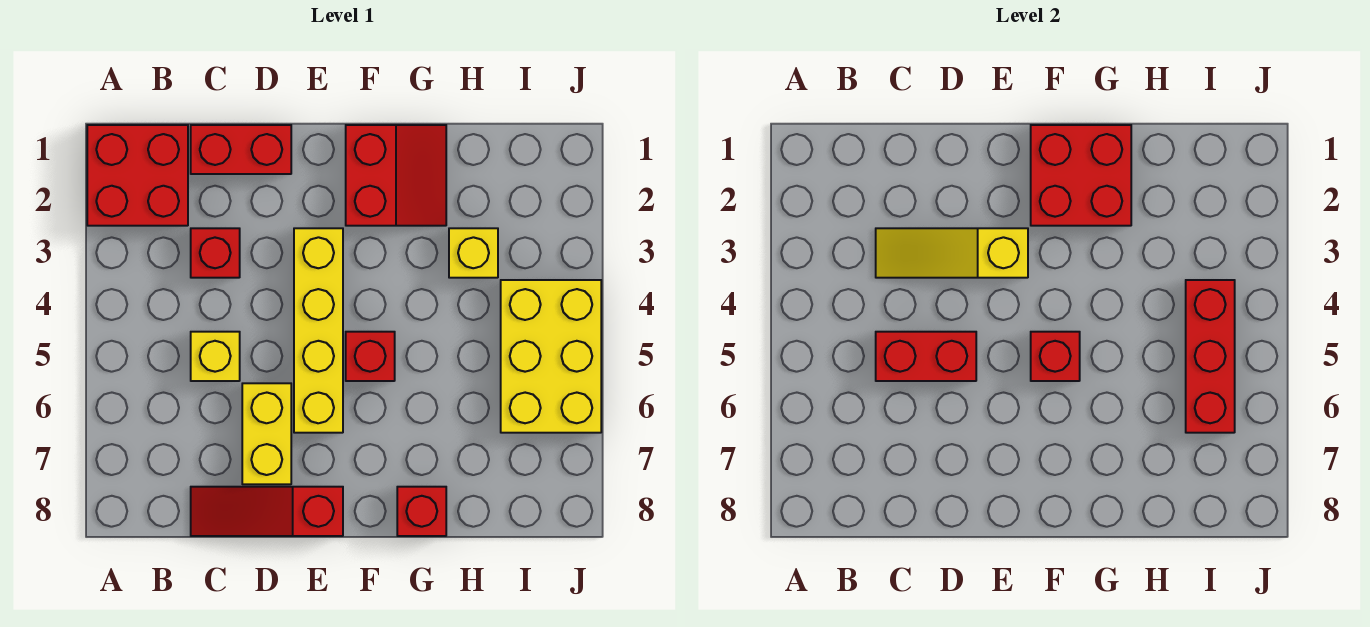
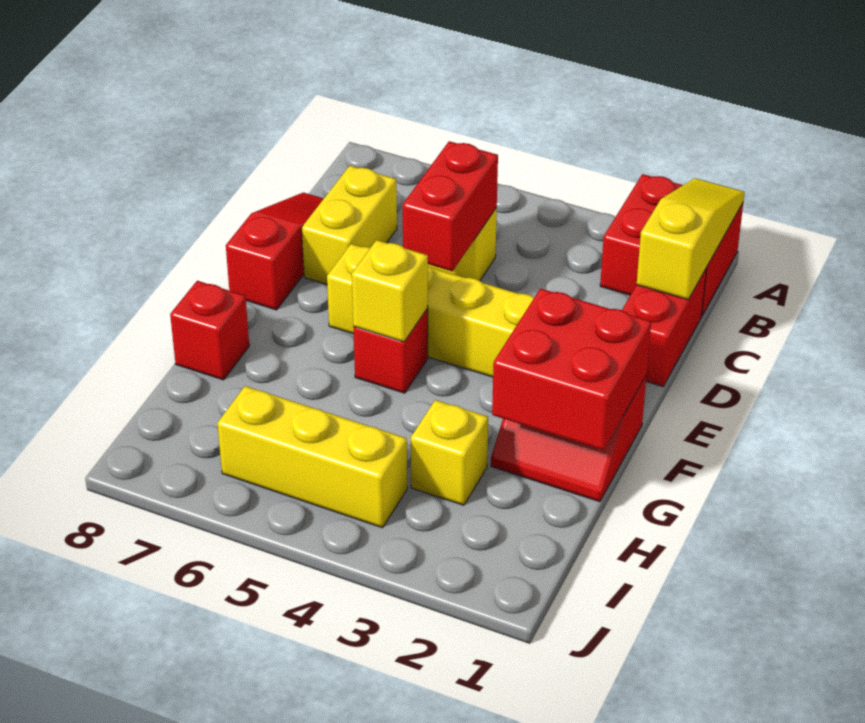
red brick C3 level 1 -> none
yellow slope C3:E3 level 2 top E -> yellow slope A1:C1 level 2 top C
yellow brick D6:D7 level 1 -> yellow brick C7:D7 level 1
red brick F5 level 2 -> yellow brick F5 level 2
yellow brick I4:J6 level 1 -> yellow brick I4:I6 level 1
red brick I4:I6 level 2 -> none

